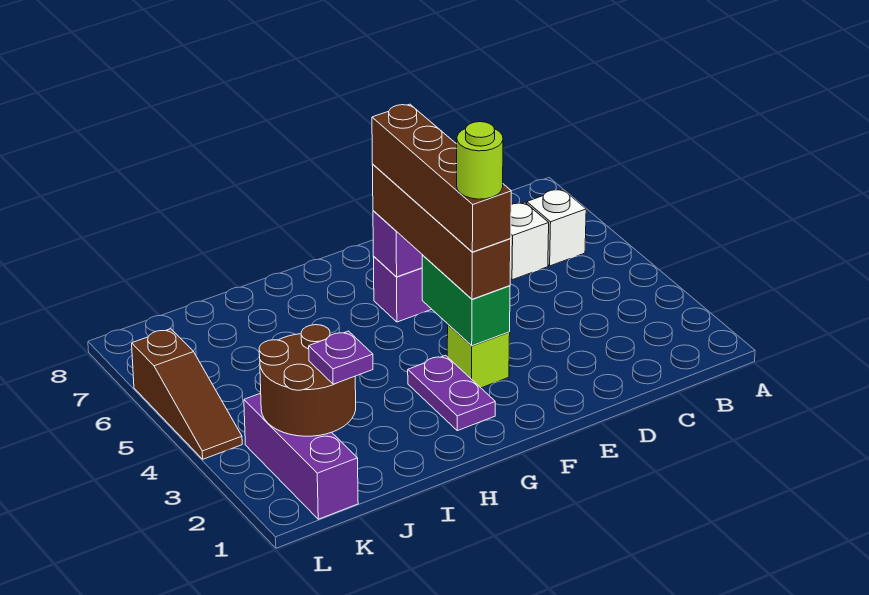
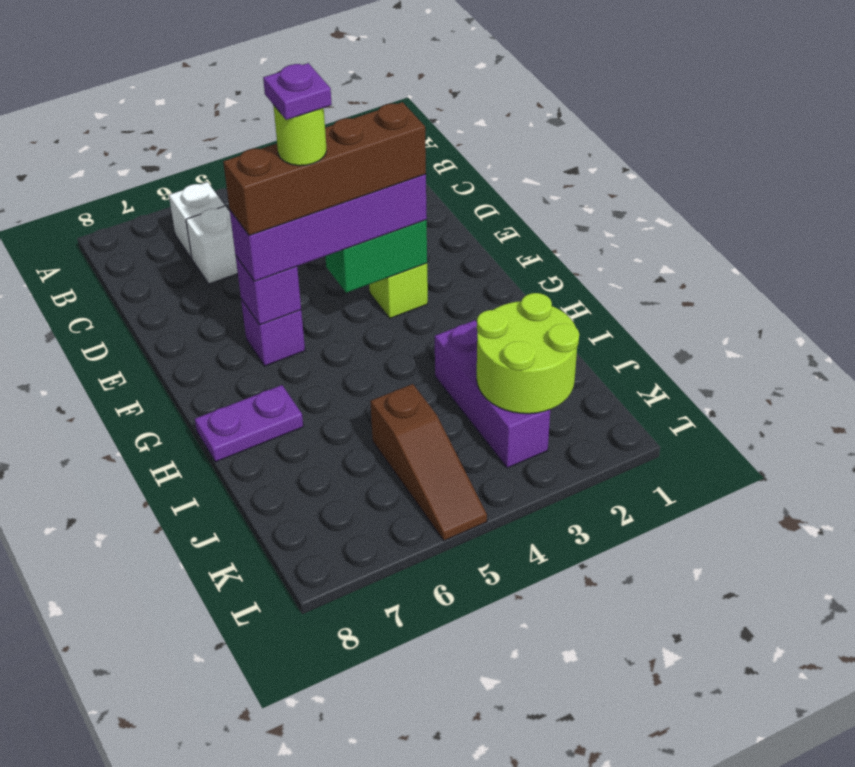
brown brick F3:F6 level 3 -> purple brick F3:F6 level 3
lime round brick F3 level 5 -> lime round brick F5 level 5
purple plate G2:G3 level 1 -> purple plate H7:H8 level 1
brown round brick J2:K3 level 2 -> lime round brick J2:K3 level 2
purple plate J2 level 3 -> purple plate F5 level 6
purple brick K1:K3 level 1 -> purple brick I3:K3 level 1
brown slope L4:L6 level 1 top 6 -> brown slope J5:L5 level 1 top J

